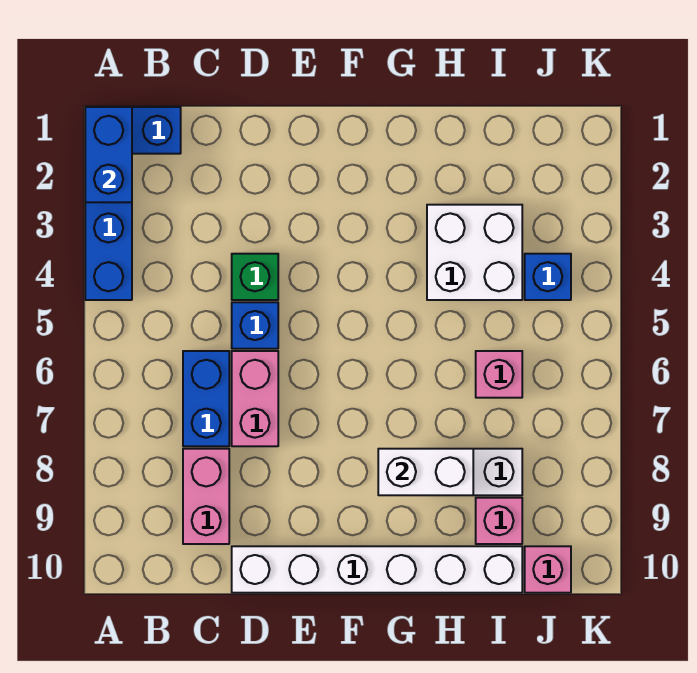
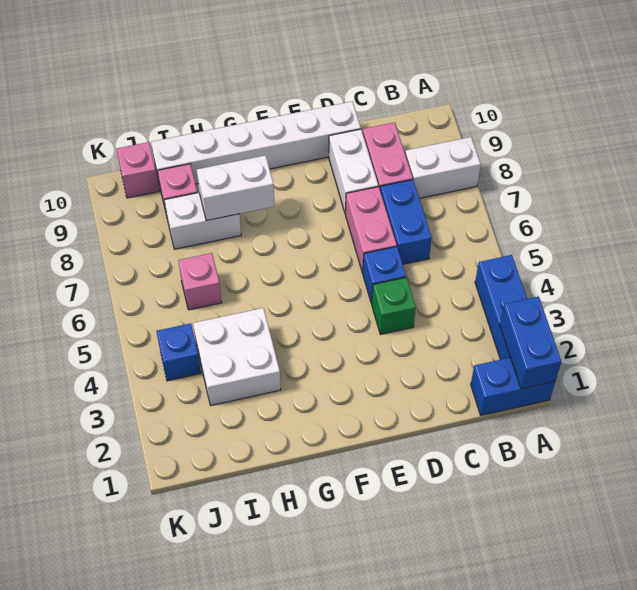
none -> white brick A8:B8 level 1
none -> white brick D8:D9 level 1

